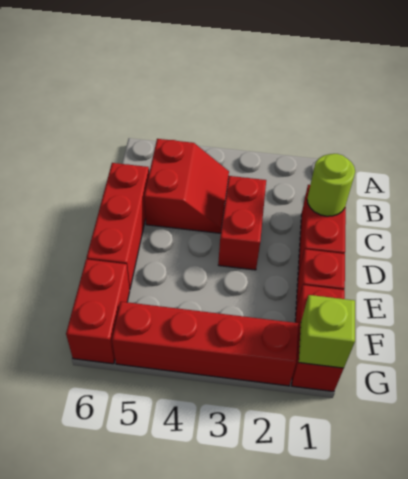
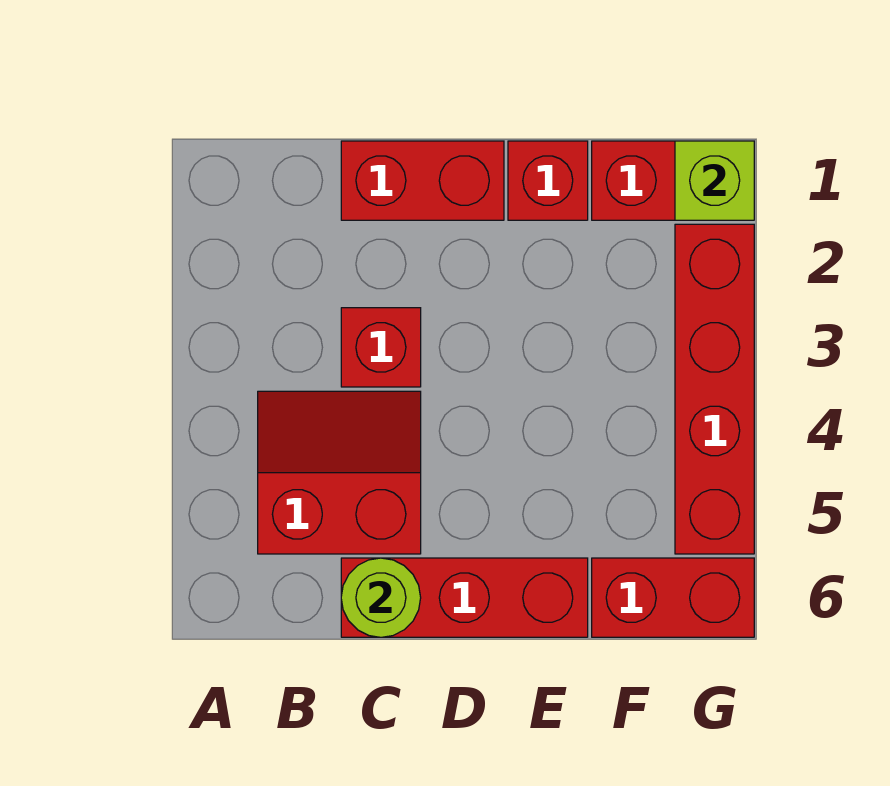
lime round brick C1 level 2 -> lime round brick C6 level 2
red brick C3:D3 level 1 -> red brick C3 level 1

